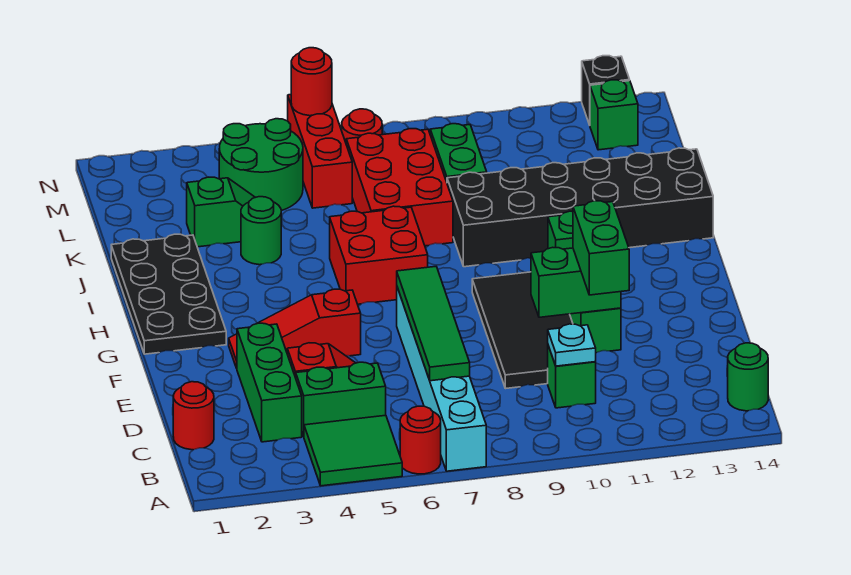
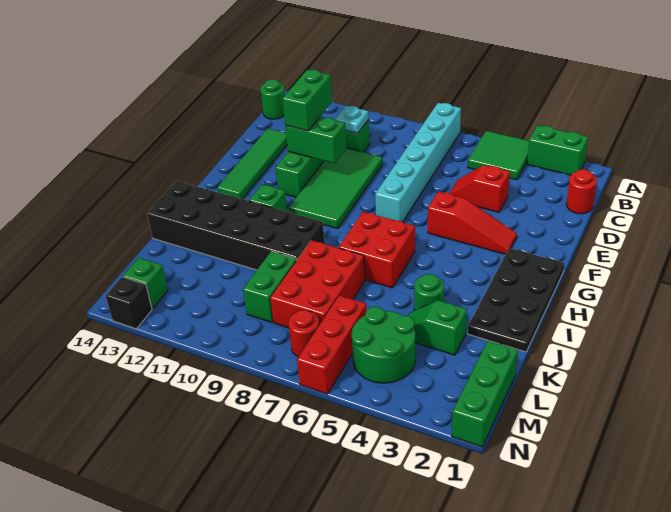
red round brick A6 level 1 -> none
green brick C3:E3 level 1 -> green brick L1:N1 level 1
green brick C4:C5 level 1 -> green brick A2:A3 level 1
green tile C7:F7 level 2 -> green tile D13:G13 level 1
black tile D9:G10 level 1 -> green tile D9:G10 level 1
red round brick N6 level 2 -> none

